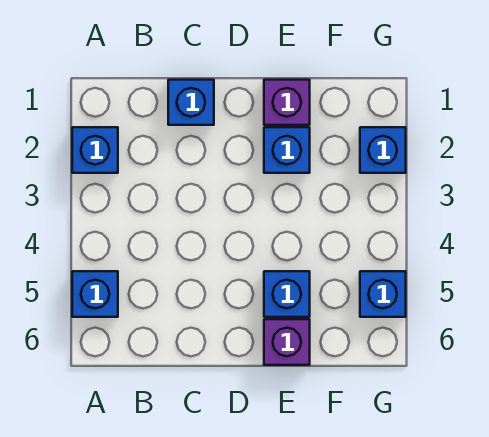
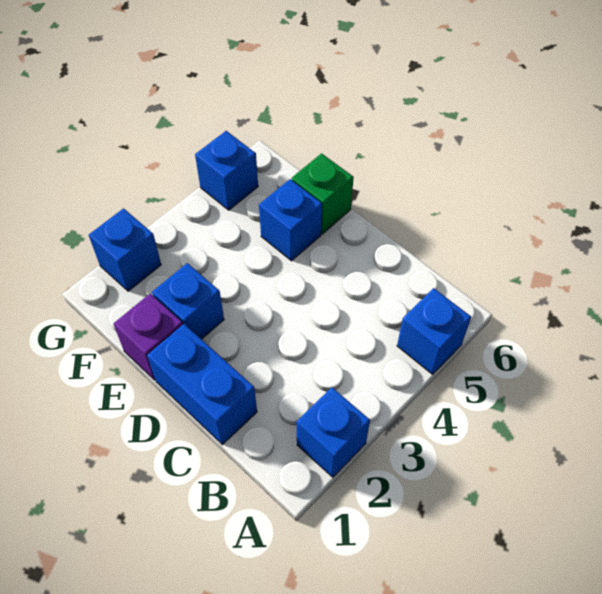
blue brick C1 level 1 -> blue brick C1:D1 level 1
purple brick E6 level 1 -> green brick E6 level 1

